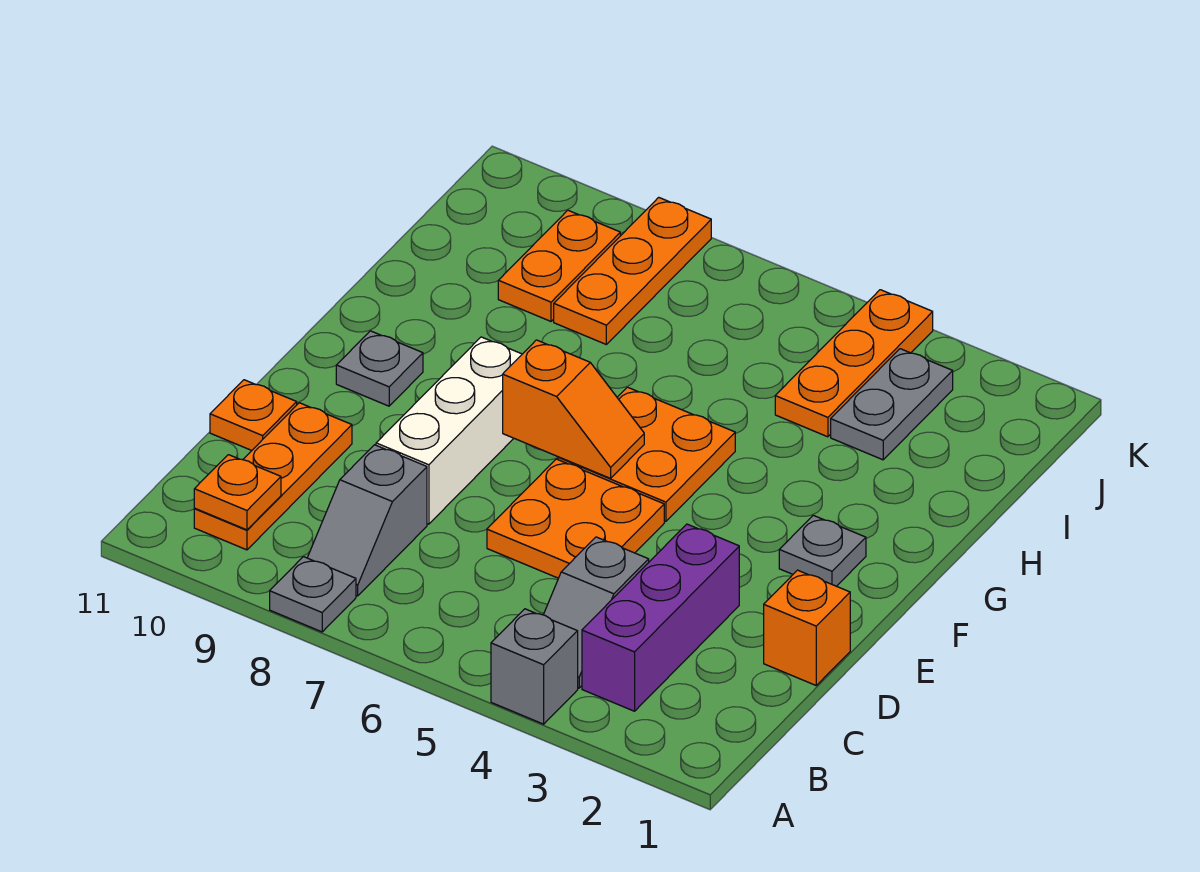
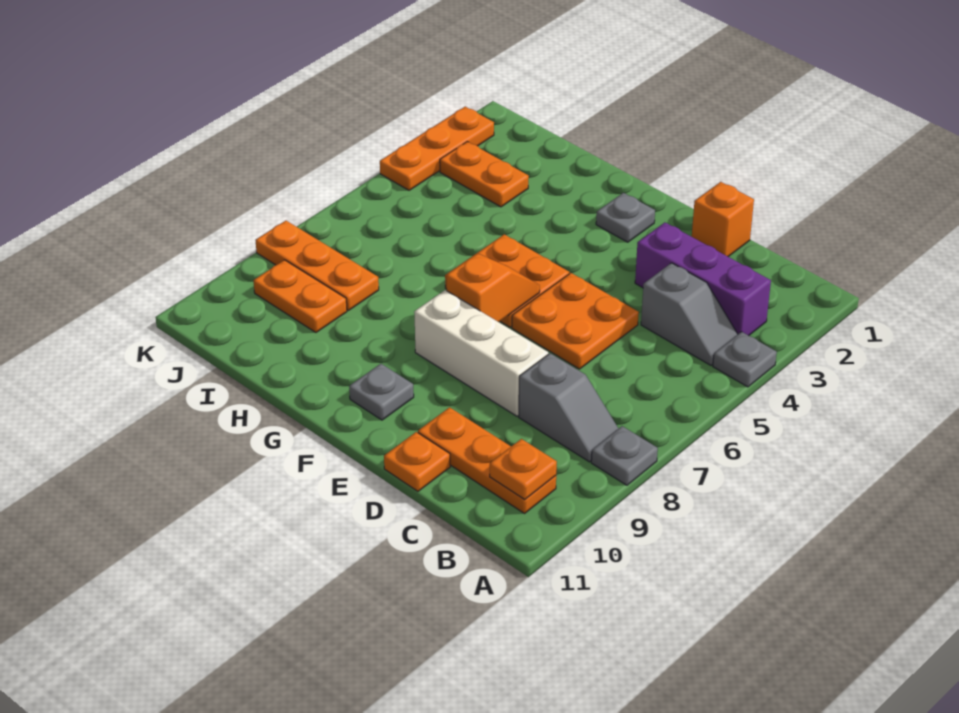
grey brick A4 level 1 -> grey plate A4 level 1
grey plate I3:J3 level 1 -> orange plate I3:J3 level 1
orange plate I4:K4 level 1 -> orange plate K2:K4 level 1

